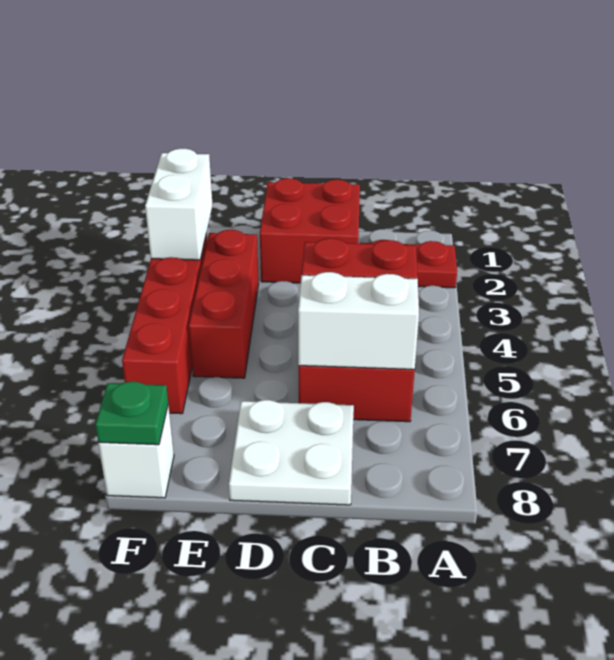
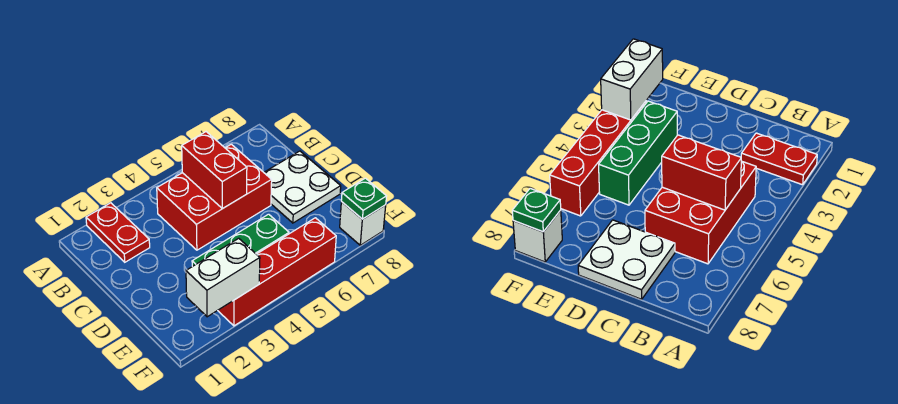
white brick B6:C6 level 2 -> none
red brick C1:D2 level 1 -> none
red brick E3:E5 level 1 -> green brick E3:E5 level 1

